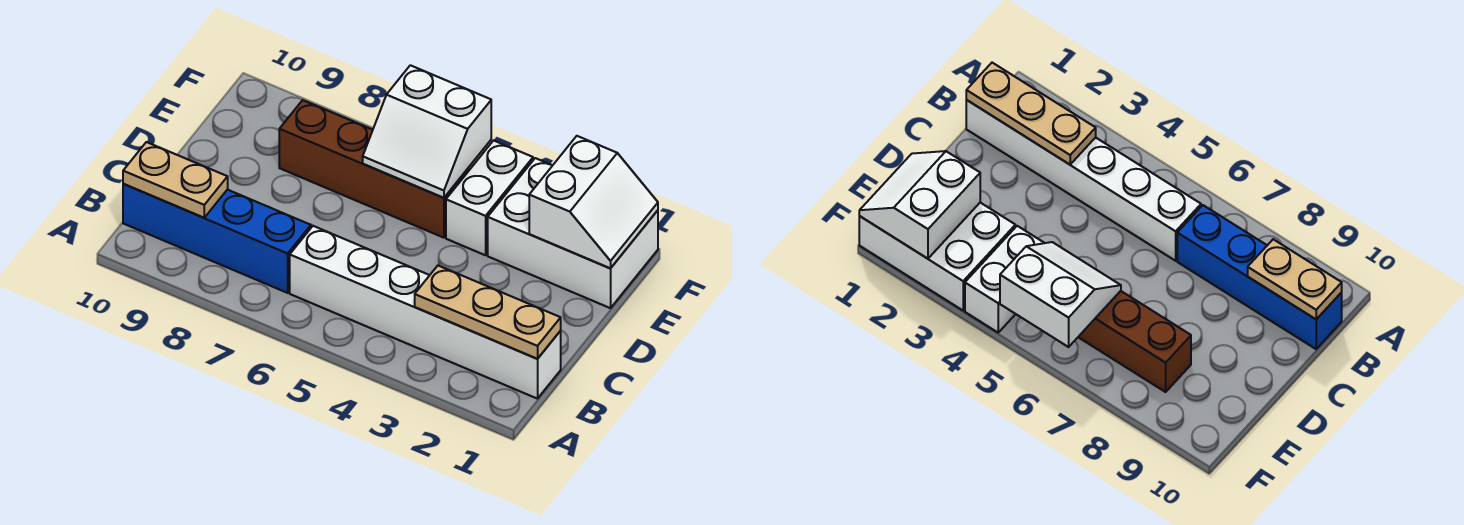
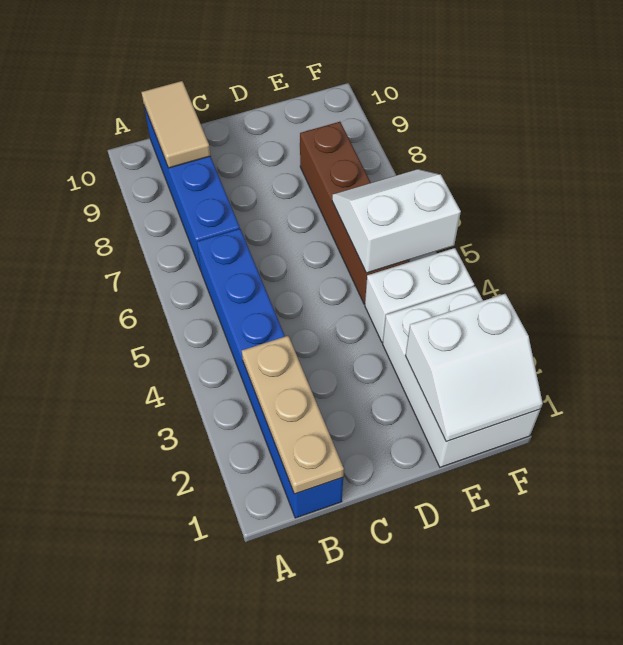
white brick B1:B6 level 1 -> blue brick B1:B6 level 1
tan plate B9:B10 level 2 -> tan tile B9:B10 level 2
white slope E5:F6 level 2 top F -> white slope E5:F6 level 2 top 5

